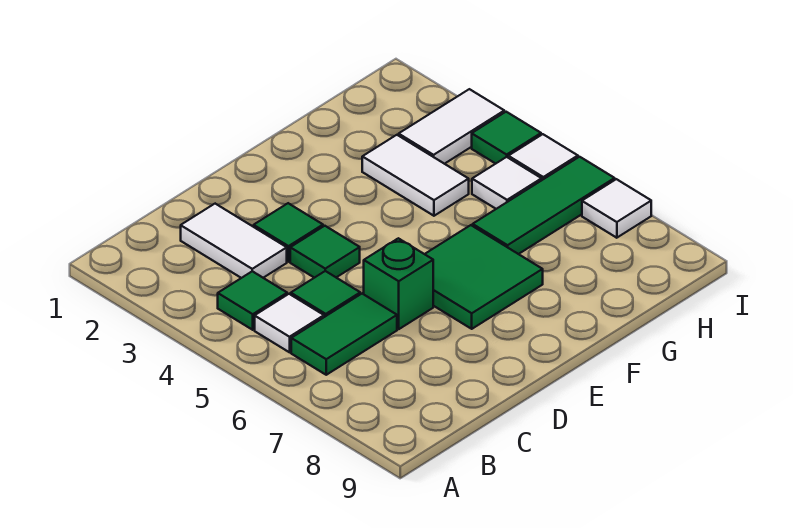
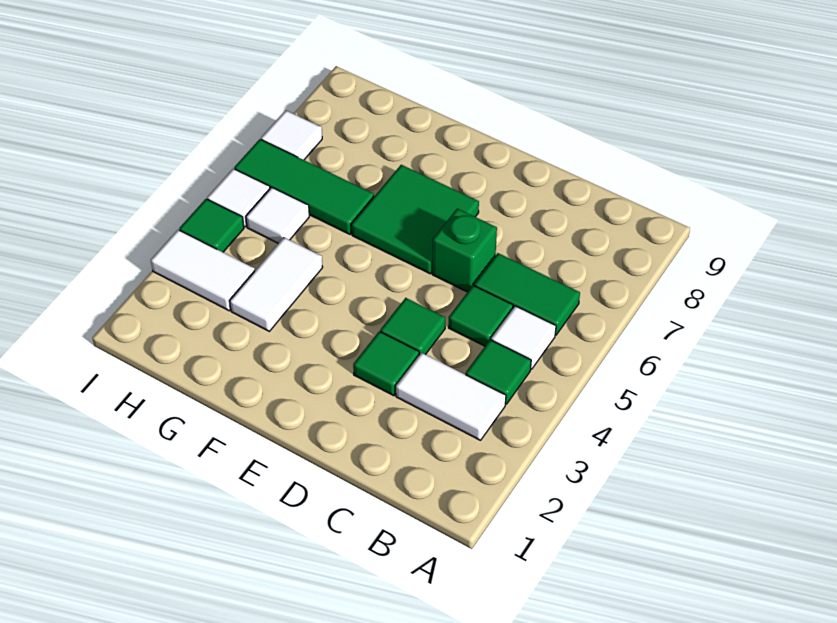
white tile C2:C3 level 1 -> white tile B3:C3 level 1

